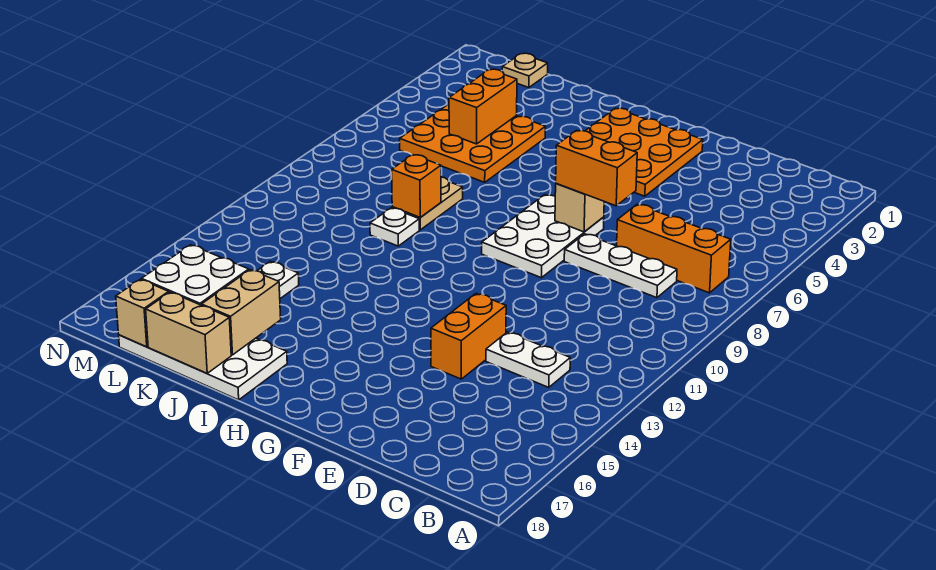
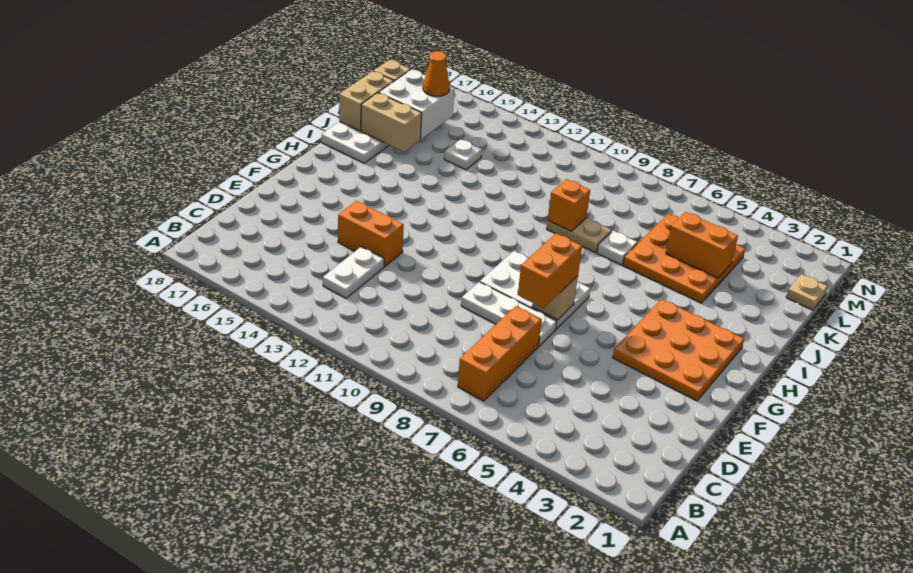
white plate C8:E8 level 1 -> white plate E7:E9 level 1
white plate J10 level 1 -> white plate J7 level 1
none -> orange cone L16 level 3

